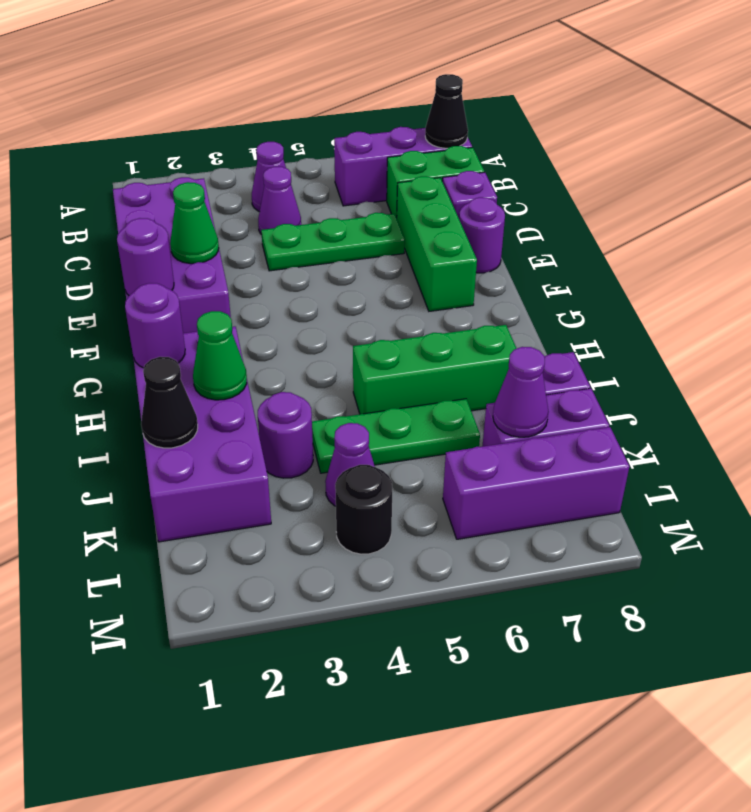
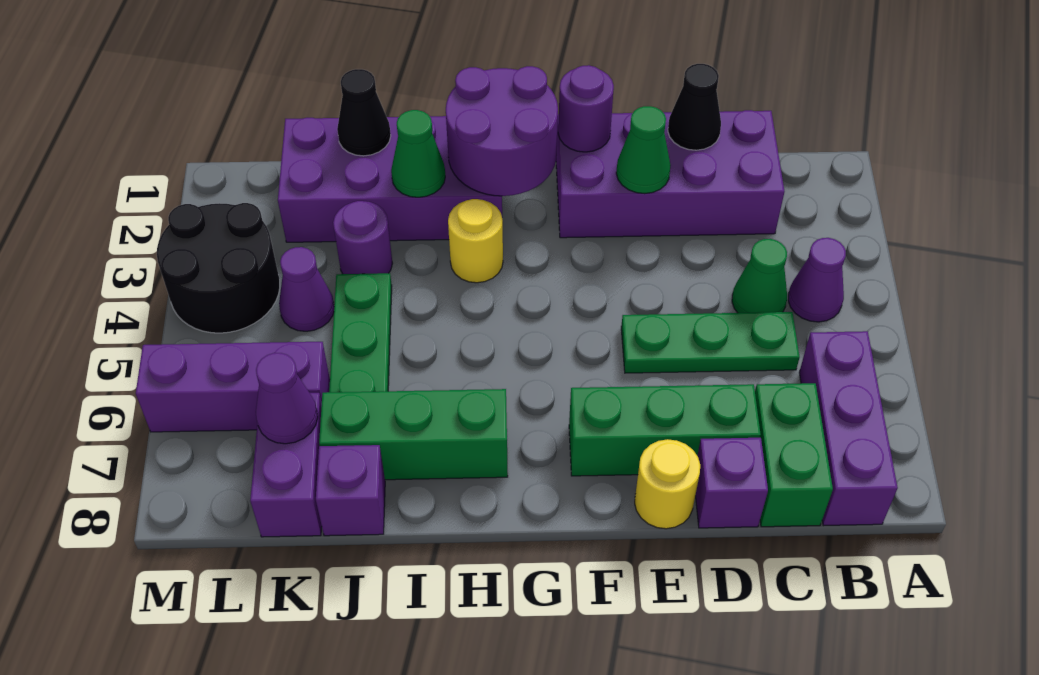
black cone B8 level 2 -> black cone D1 level 2
purple cone C4 level 1 -> green cone C4 level 1
green plate D4:D6 level 1 -> green plate C5:E5 level 1
purple round brick E8 level 1 -> yellow round brick E8 level 1
purple round brick H1 level 2 -> purple round brick G1:H2 level 2
none -> yellow round brick H3 level 1
green brick I5:I7 level 1 -> green brick H7:J7 level 1
black round brick L4 level 1 -> black round brick L3:M4 level 1
purple brick L6:L8 level 1 -> purple brick K6:M6 level 1

